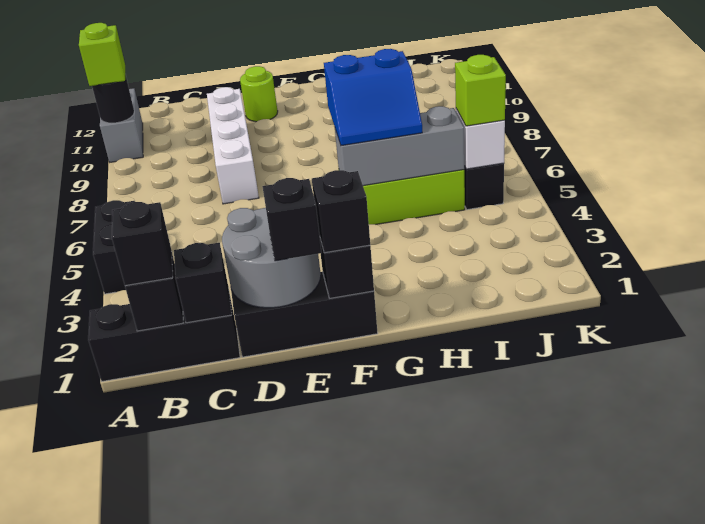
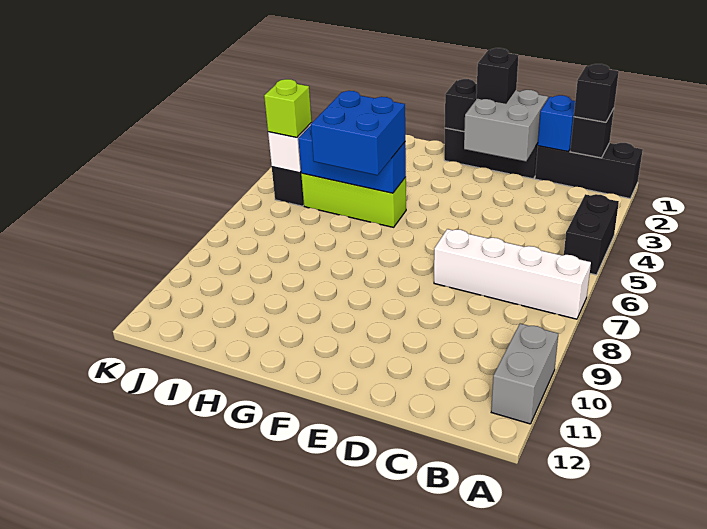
black round brick A10 level 2 -> none
lime brick A10 level 3 -> none
black brick C1 level 2 -> blue brick C1 level 2
grey round brick D1:E2 level 2 -> grey brick D1:E2 level 2
white brick D7:D10 level 1 -> white brick A7:D7 level 1
lime round brick E11 level 1 -> none
black brick F1 level 3 -> none
grey brick G5:I5 level 2 -> blue brick G5:I5 level 2
blue slope G5:H6 level 3 top 6 -> blue brick G5:H6 level 3

